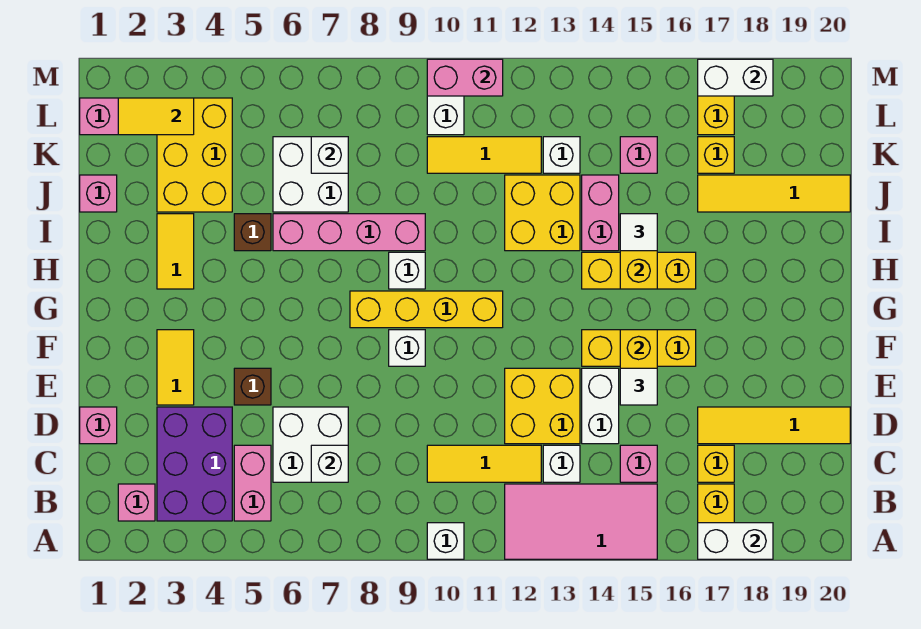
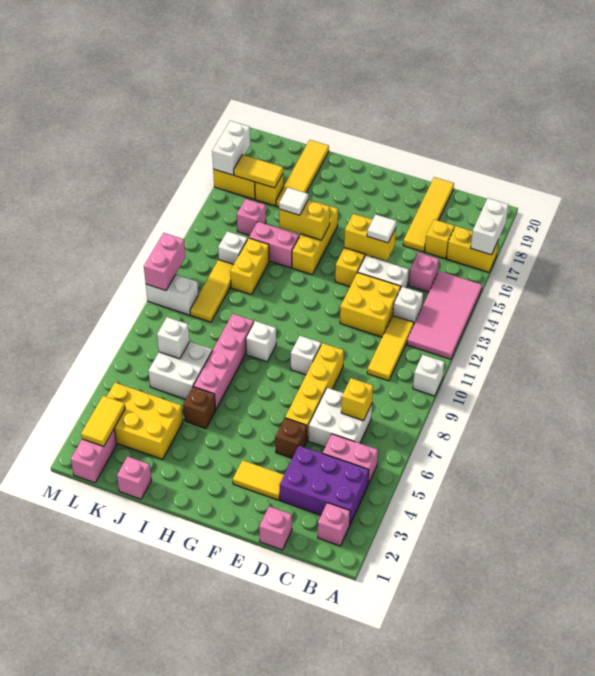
white brick C7 level 2 -> yellow brick C7 level 2
yellow brick G8:G11 level 1 -> yellow brick E6:E9 level 1
yellow tile H3:I3 level 1 -> yellow tile K17:L17 level 2
yellow brick I12:J13 level 1 -> yellow brick J12:J13 level 1

